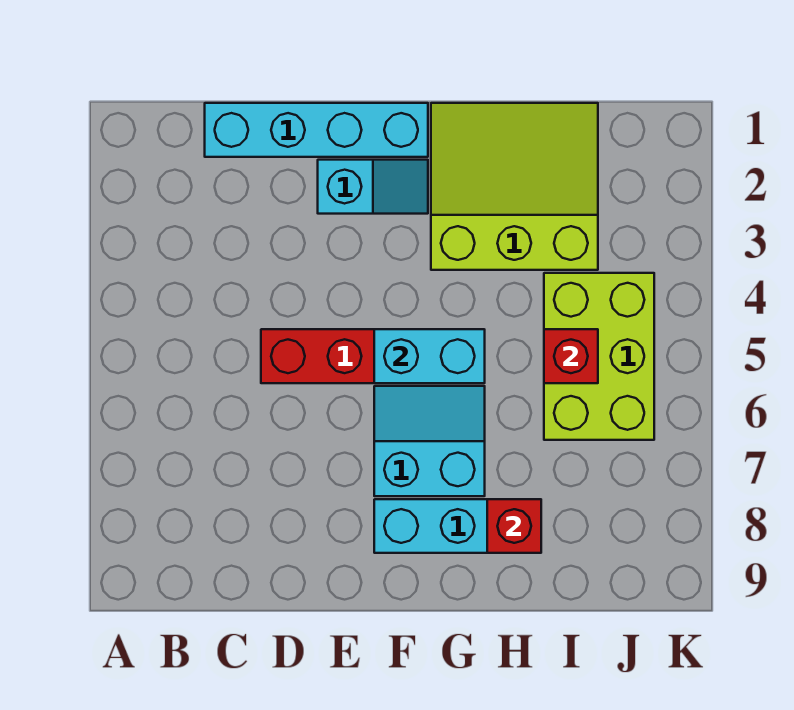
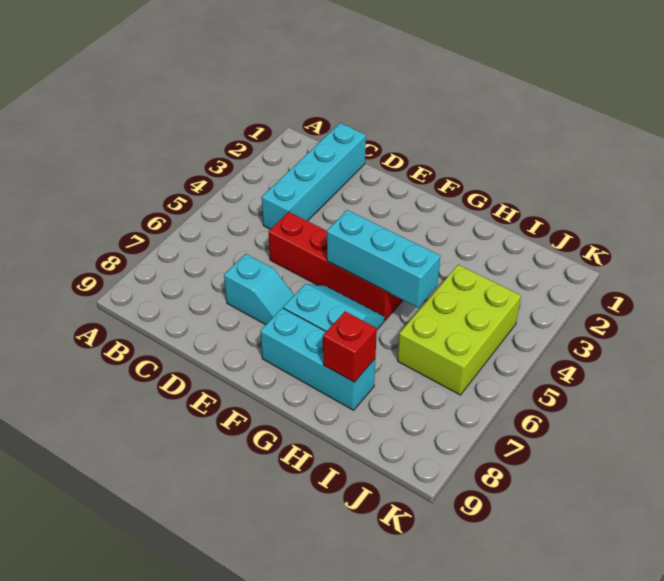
cyan brick C1:F1 level 1 -> cyan brick C1:C4 level 1
cyan slope E2:F2 level 1 top E -> cyan slope D7:E7 level 1 top D
cyan brick F5:G5 level 2 -> cyan brick F5:H5 level 2
lime slope G1:I3 level 1 top 3 -> none
red brick I5 level 2 -> none

